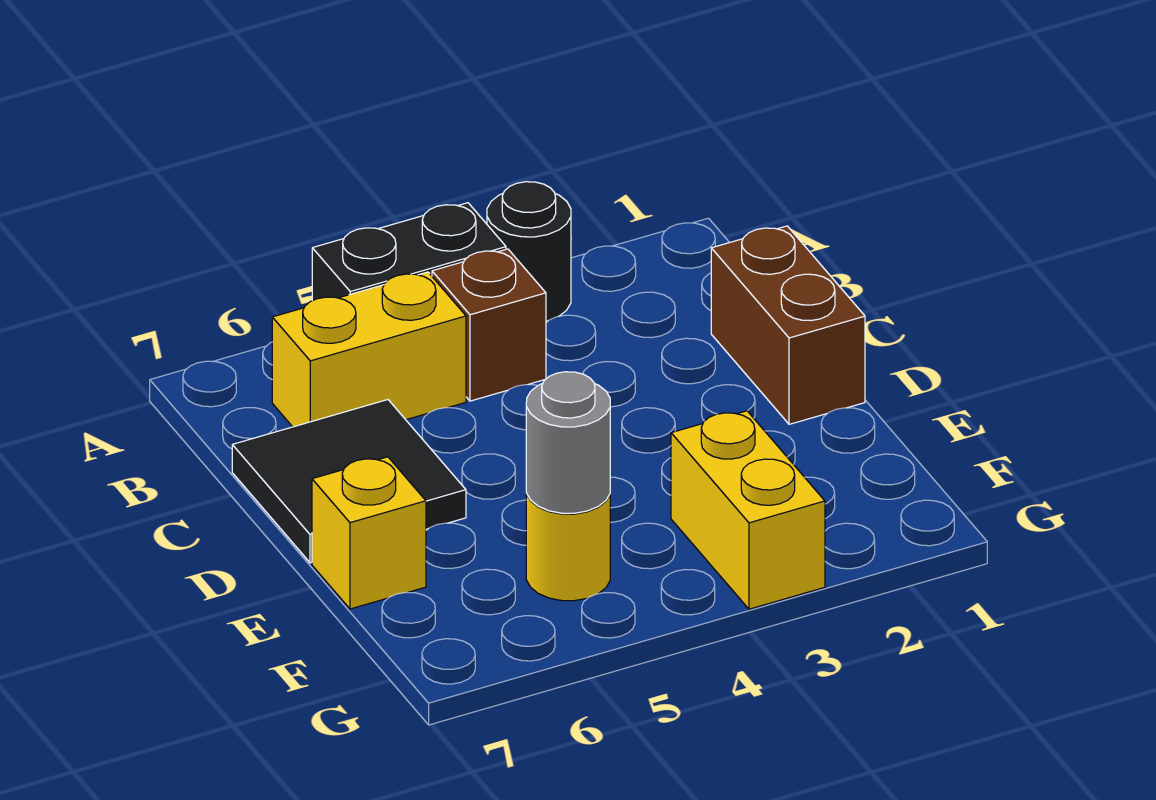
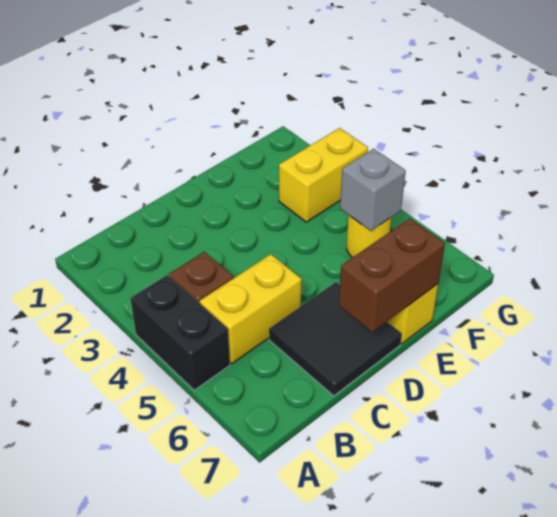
black round brick A3 level 1 -> none
yellow brick B5:B6 level 1 -> yellow brick B5:C5 level 1
brown brick C1:D1 level 1 -> brown brick D7:E7 level 2
grey round brick F5 level 2 -> grey brick F5 level 2

